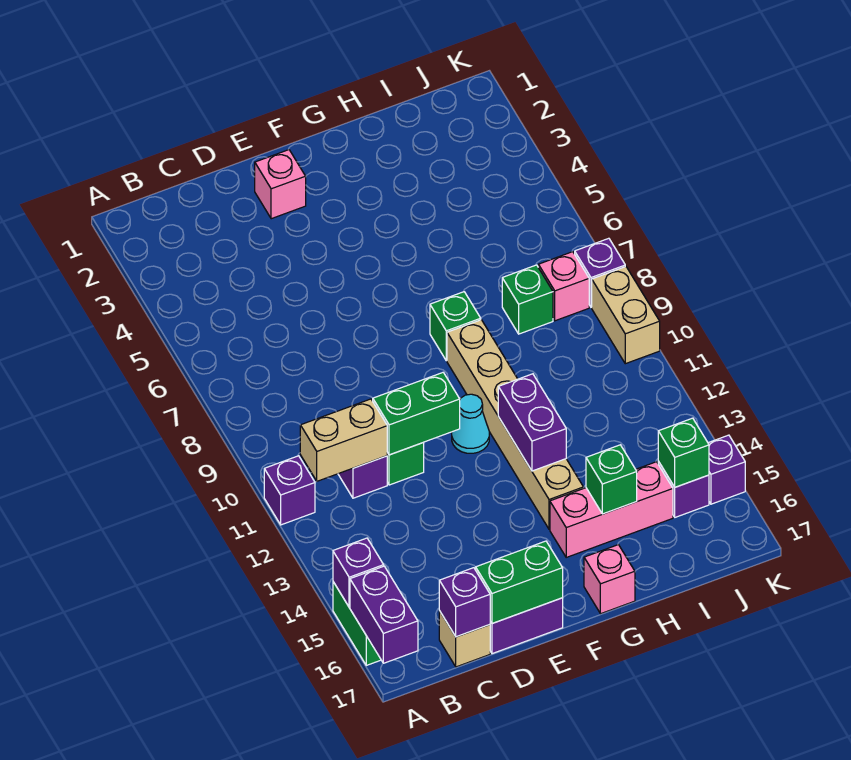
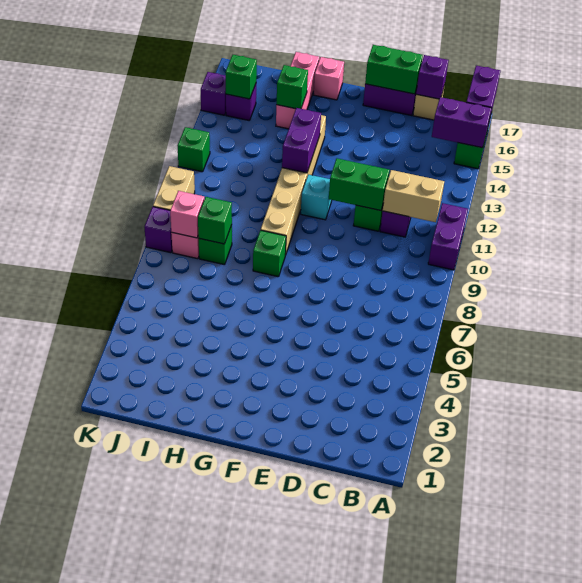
purple brick A11 level 1 -> purple brick A10:A11 level 1
purple brick A15 level 2 -> purple brick A15:B15 level 2
pink brick E2 level 1 -> pink brick J8 level 2
cyan cone F11 level 1 -> cyan brick F11 level 1
pink brick G15:I15 level 1 -> pink brick H15:H17 level 1
none -> green brick I8 level 2
none -> green brick K12 level 1

